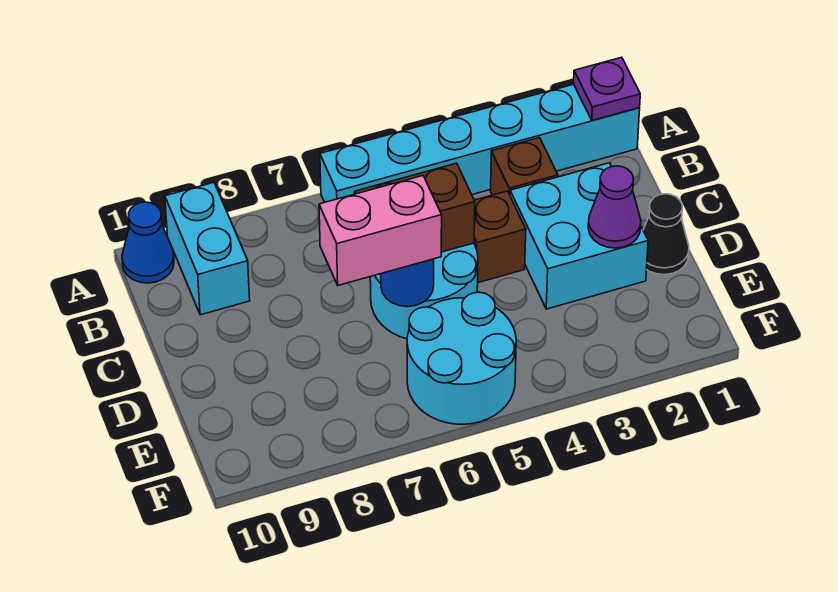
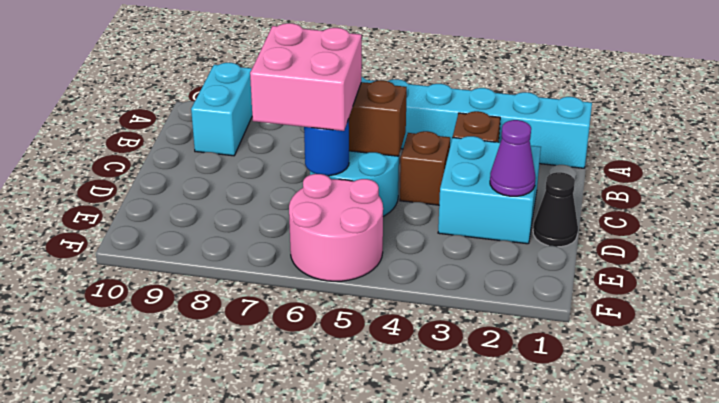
purple plate A1 level 2 -> none
blue cone A10 level 1 -> none
pink brick D6:D7 level 3 -> pink brick C6:D7 level 3
cyan round brick E5:F6 level 1 -> pink round brick E5:F6 level 1

